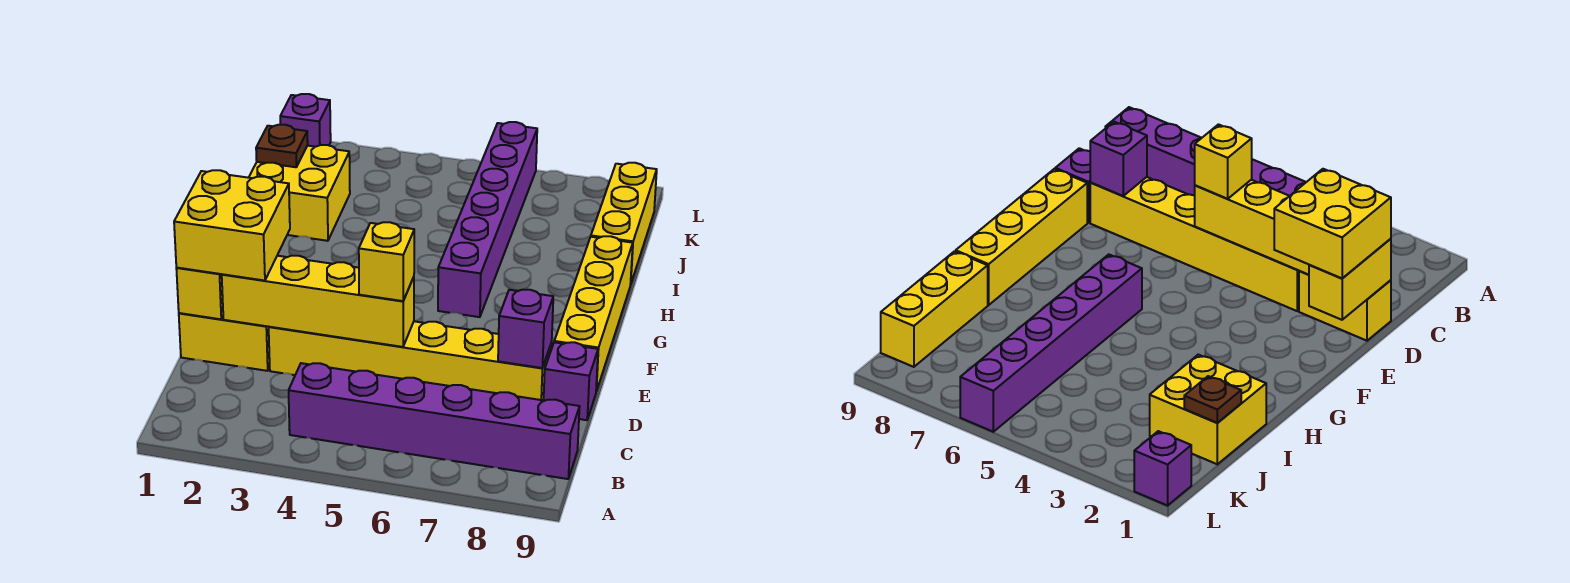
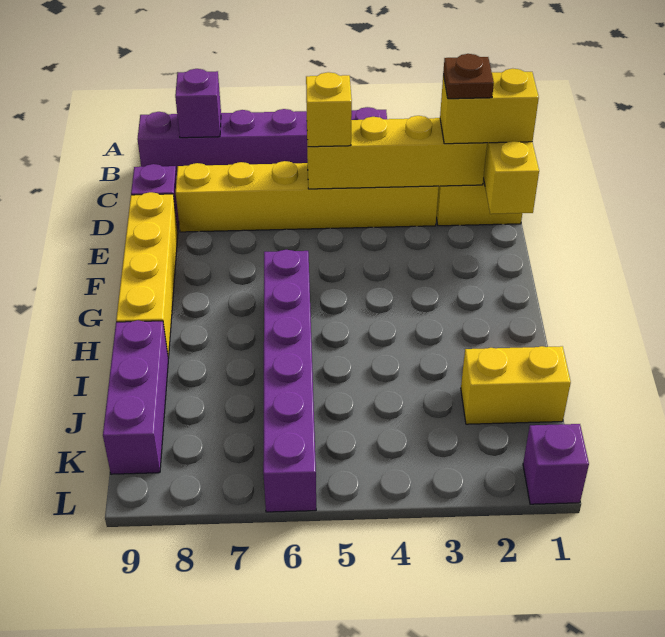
yellow brick D1:E2 level 3 -> yellow brick D1:D2 level 3
purple brick D8 level 2 -> purple brick B8 level 2
yellow brick I1:J2 level 1 -> yellow brick J1:J2 level 1
yellow brick I9:K9 level 1 -> purple brick I9:K9 level 1
brown plate J1 level 2 -> brown plate D2 level 4

